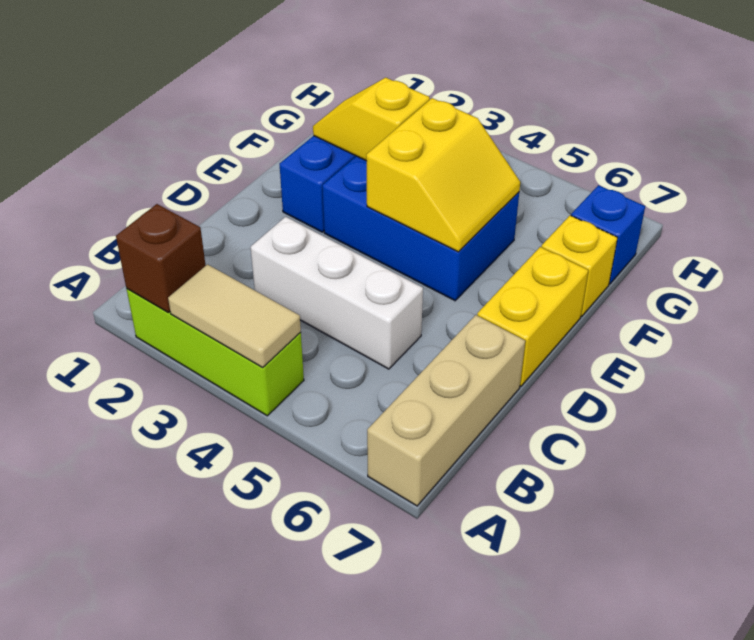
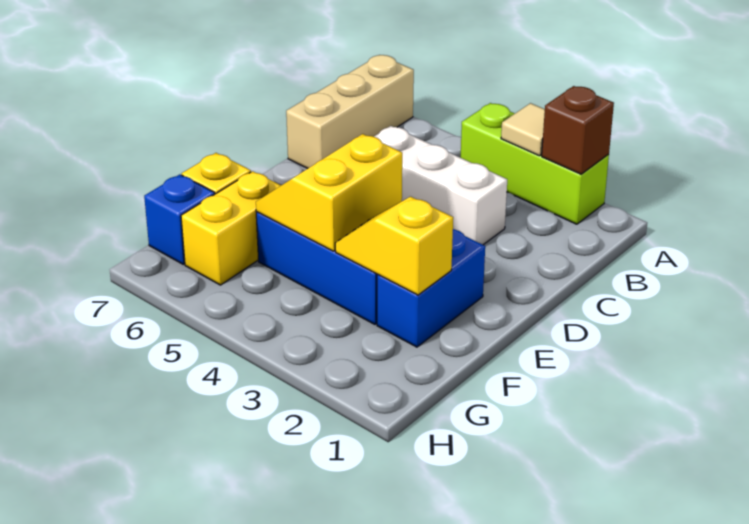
tan tile A3:A4 level 2 -> tan tile A3 level 2
yellow brick D7:E7 level 1 -> yellow brick F6:G6 level 1
yellow slope F2:F3 level 2 top 3 -> yellow slope F2:F3 level 2 top 2

